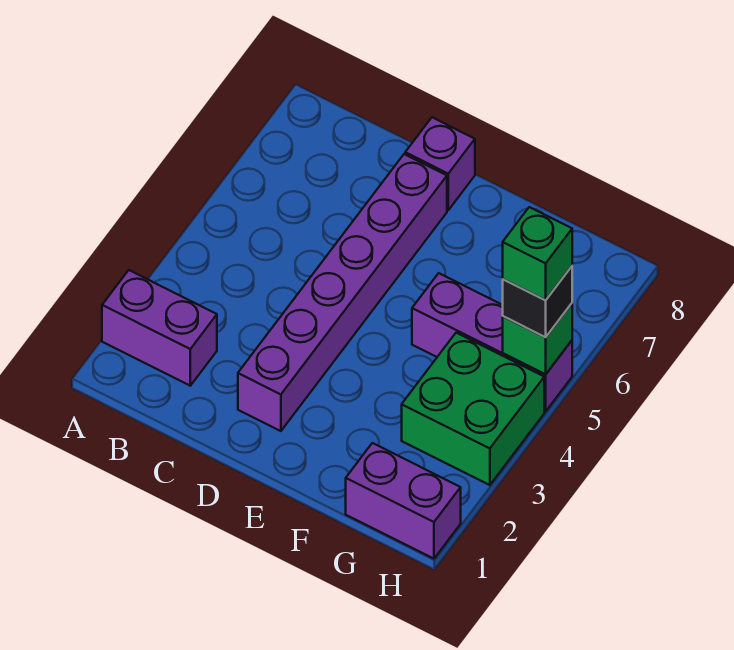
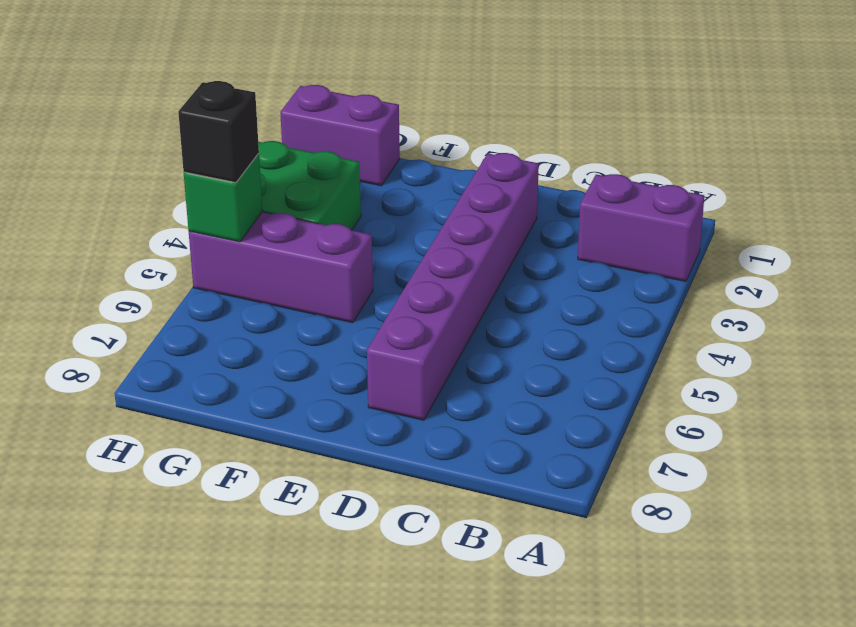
purple brick D8 level 1 -> none
green brick H5 level 4 -> none

